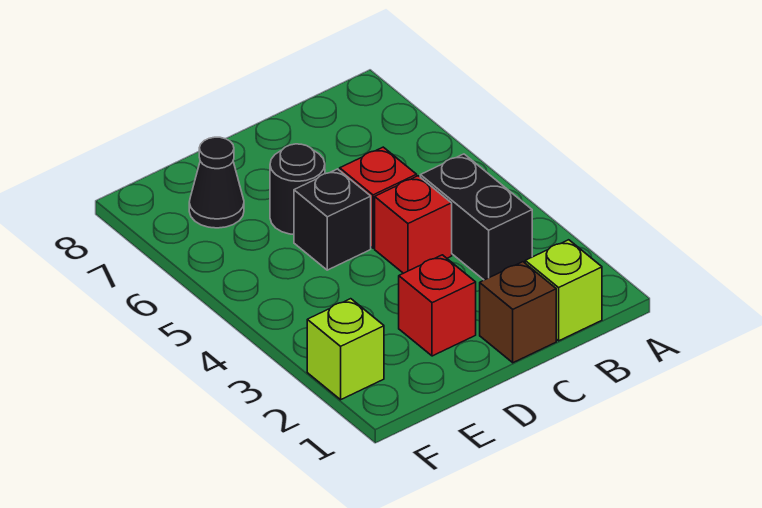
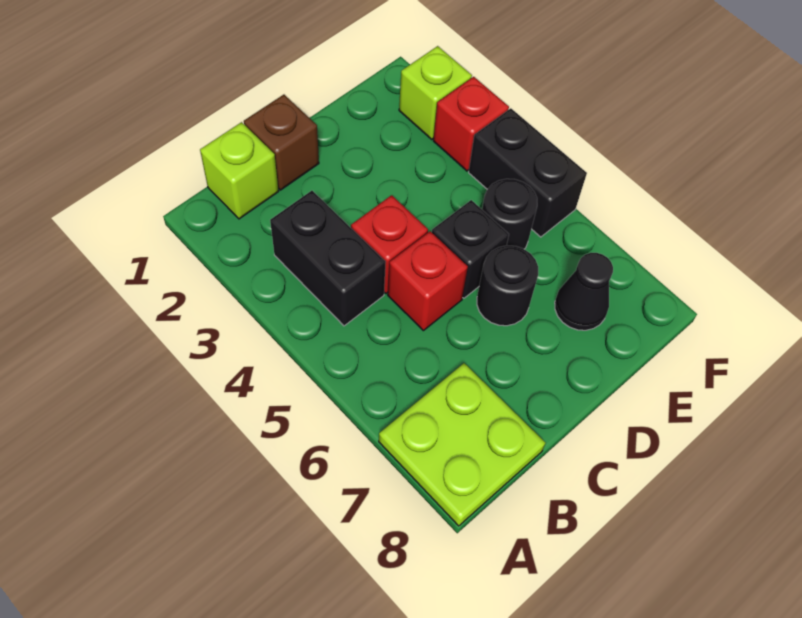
none -> lime plate A7:B8 level 1
red brick D2 level 1 -> red brick F3 level 1
none -> black round brick E5 level 1
none -> black brick F4:F5 level 1

